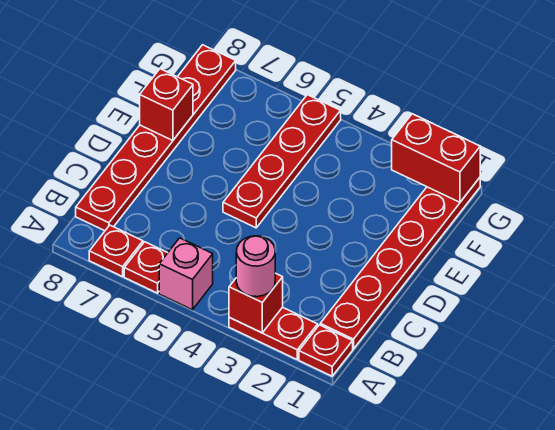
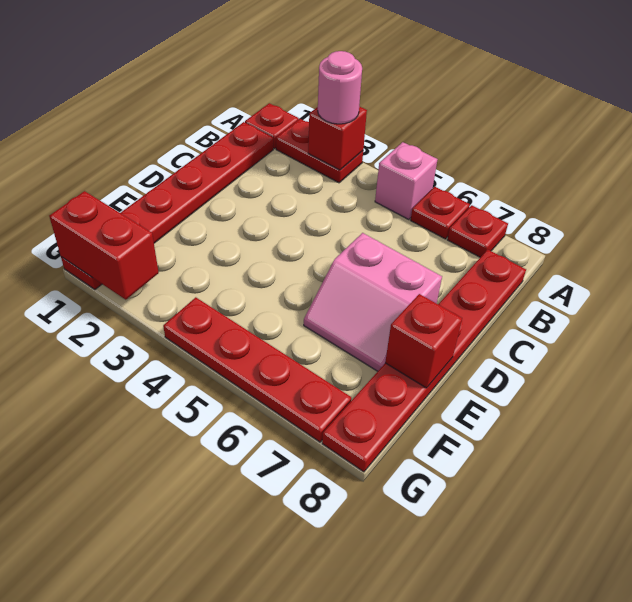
red plate D5:G5 level 1 -> red plate G4:G7 level 1
none -> pink slope D6:E7 level 1 top D

